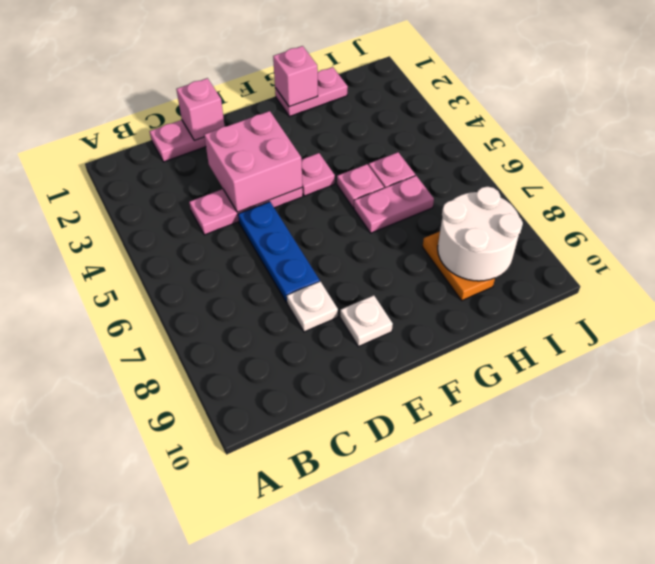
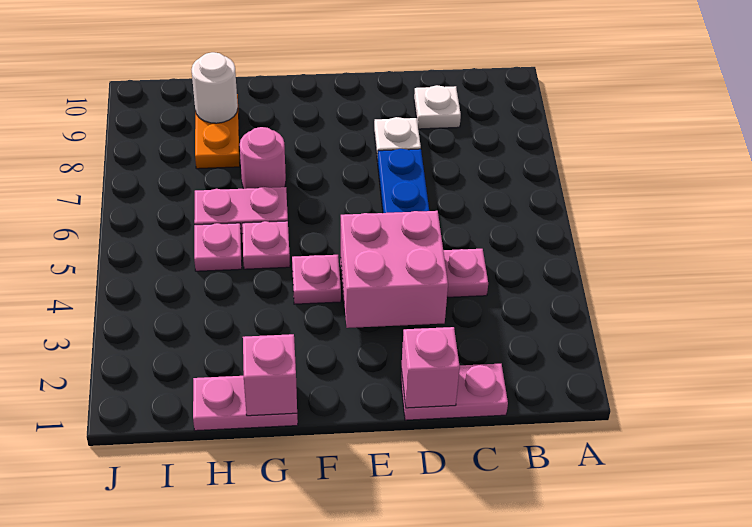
white plate E9 level 1 -> white plate C9 level 1
none -> pink round brick G7 level 1
white round brick H8:I9 level 2 -> white round brick H9 level 2

